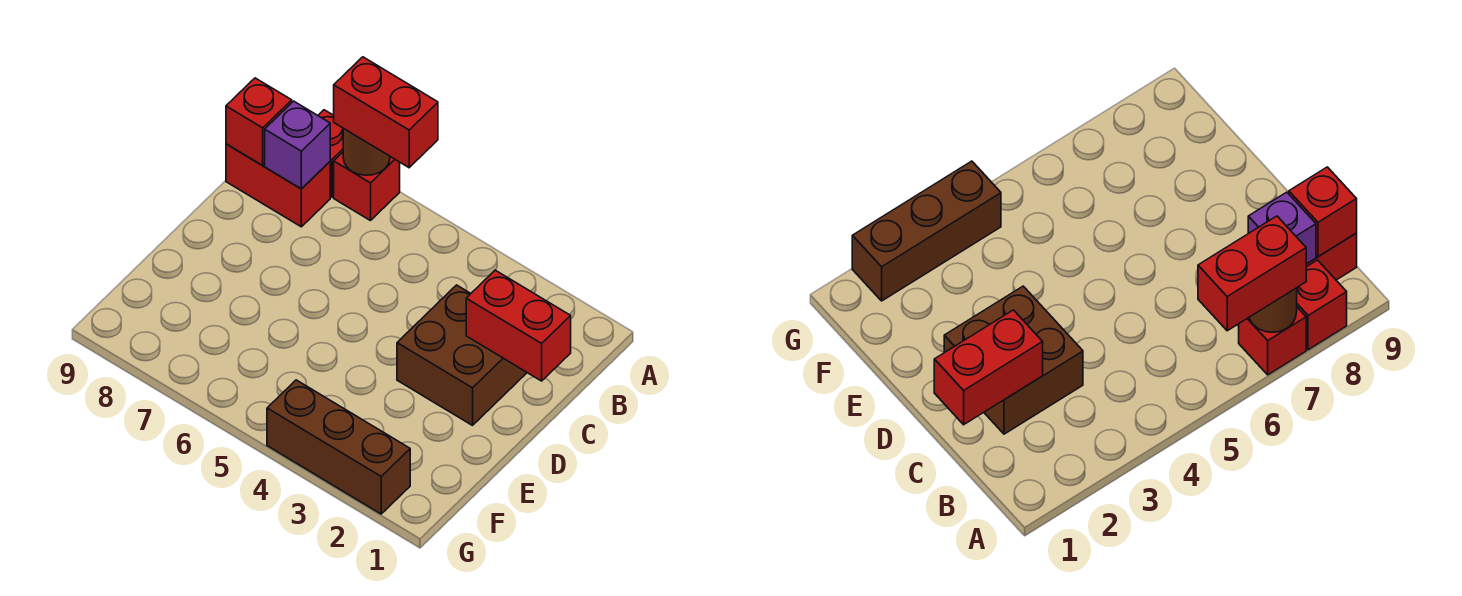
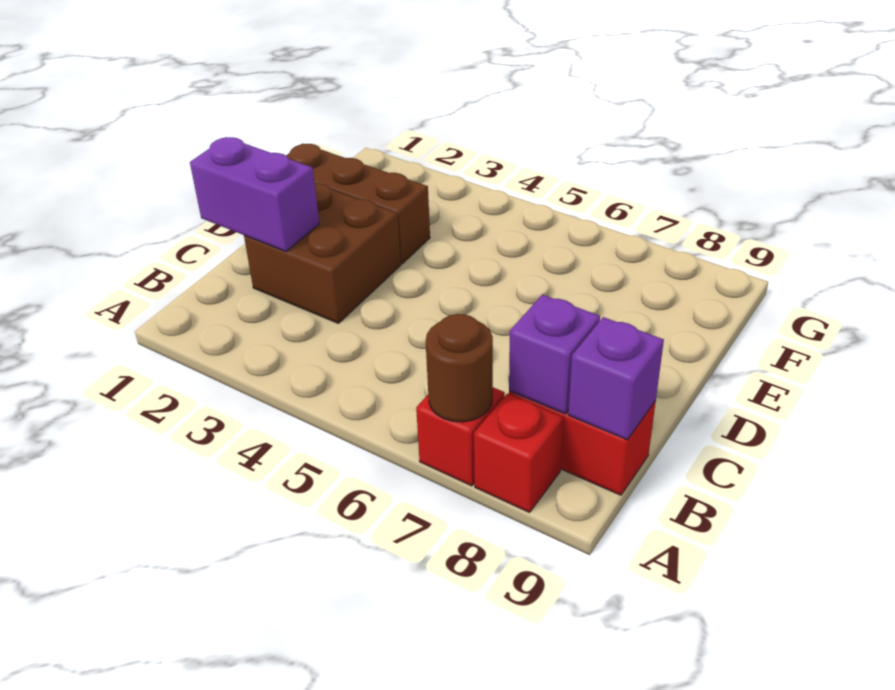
red brick A6:A7 level 3 -> none
red brick B9 level 2 -> purple brick B9 level 2
red brick C1:C2 level 2 -> purple brick C1:C2 level 2
brown brick G2:G4 level 1 -> brown brick E1:E3 level 1

